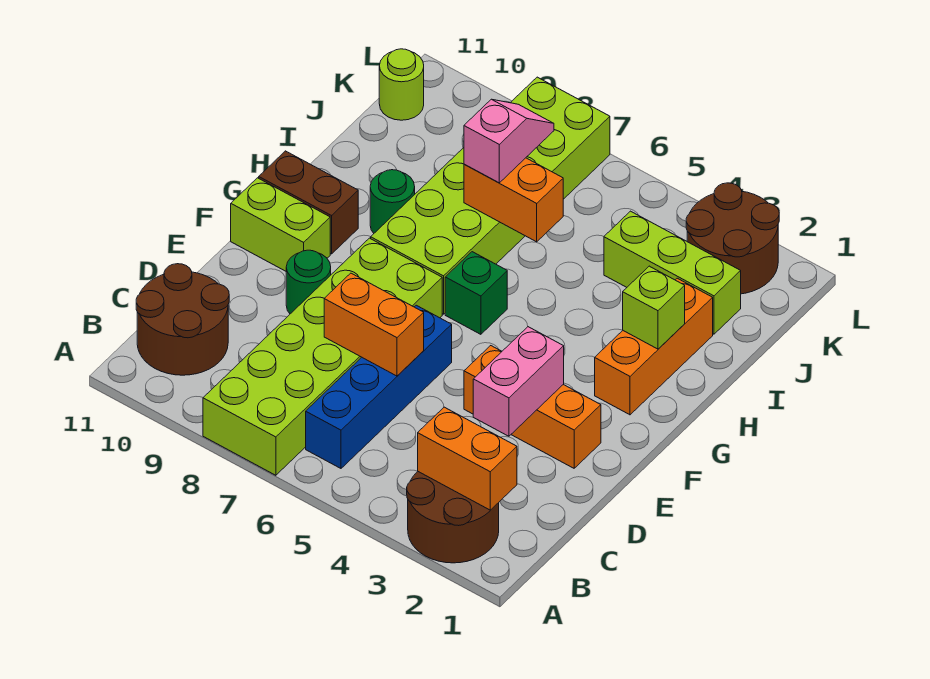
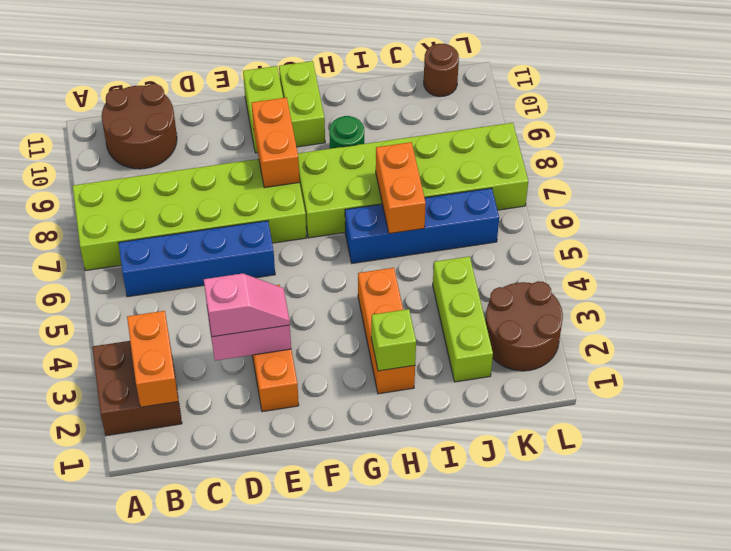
brown round brick A2:B3 level 1 -> brown brick A2:B3 level 1
orange brick D6:D7 level 2 -> orange brick F8:F9 level 2
green round brick E9 level 1 -> none
orange brick G2:I2 level 1 -> orange brick H2:H4 level 1
green brick G6 level 1 -> none
brown brick G10:G11 level 1 -> lime brick G10:G11 level 1
none -> blue brick H6:K6 level 1
pink slope I7:J7 level 3 top I -> pink slope D3:E3 level 3 top D
lime round brick K11 level 1 -> brown round brick K11 level 1

